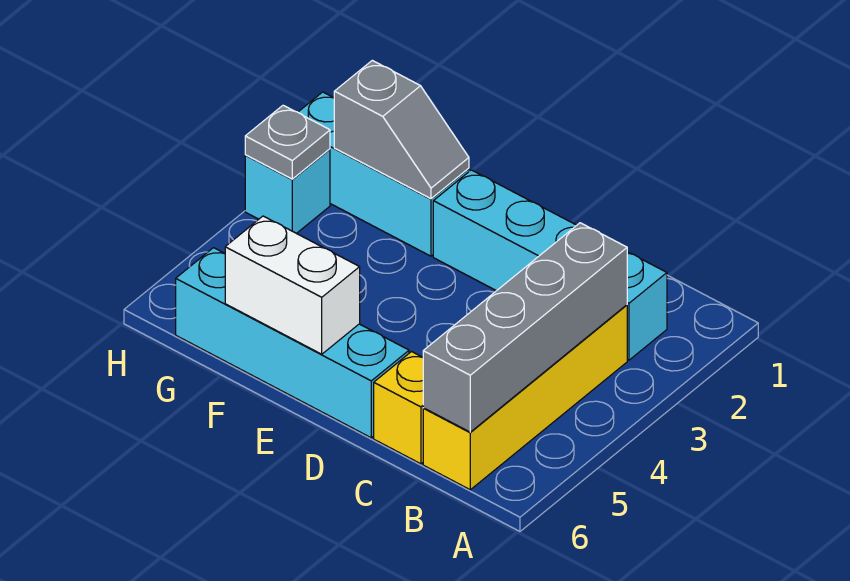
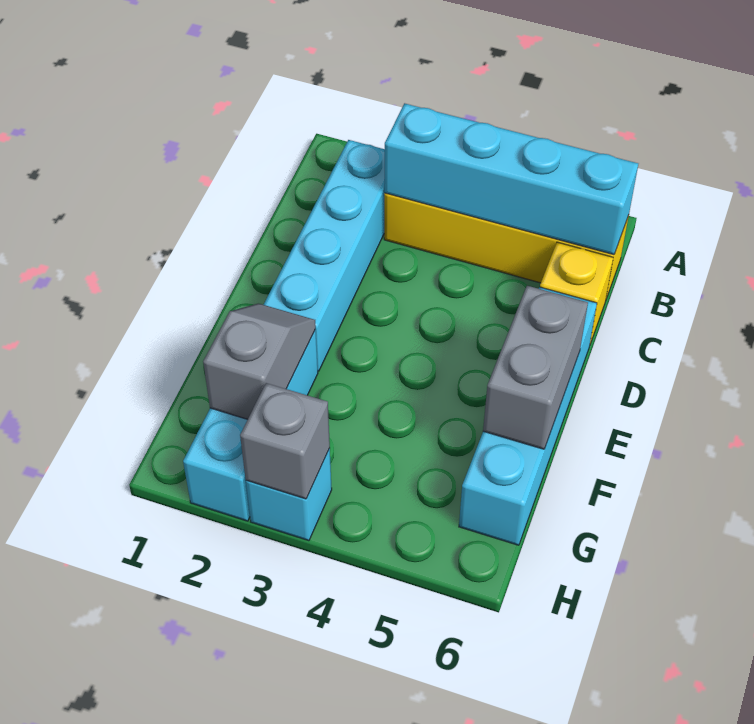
grey brick B3:B6 level 2 -> cyan brick B3:B6 level 2
white brick E6:F6 level 2 -> grey brick E6:F6 level 2
grey plate H3 level 2 -> grey brick H3 level 2

